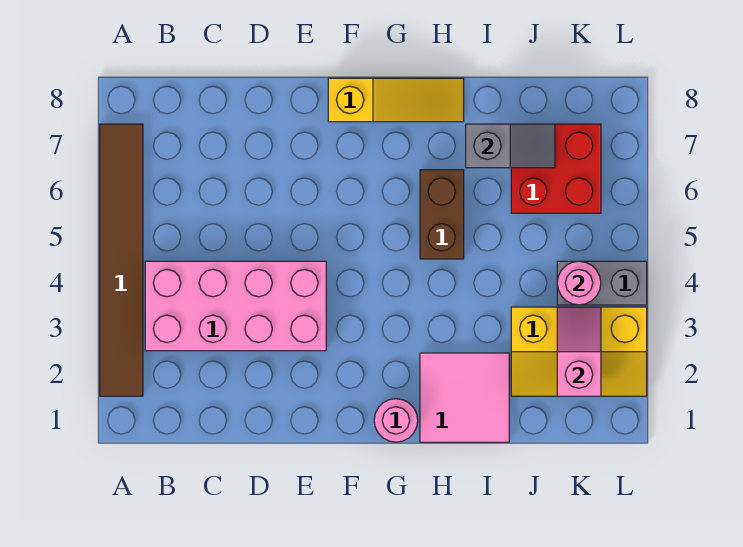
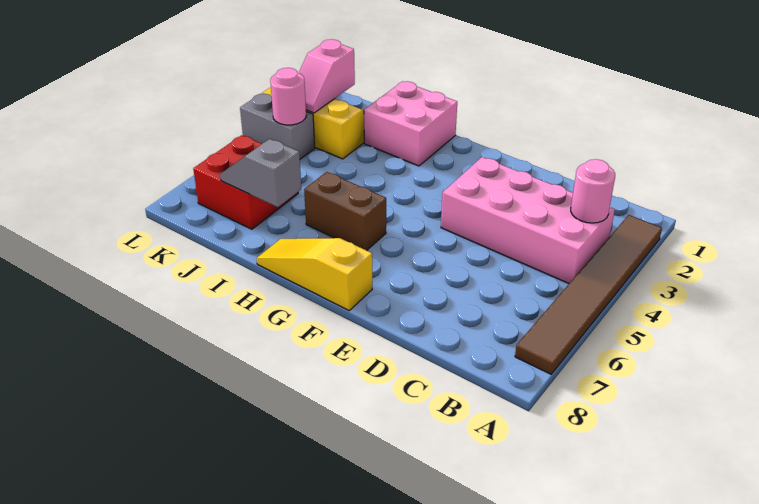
pink round brick G1 level 1 -> pink round brick B3 level 2
pink tile H1:I2 level 1 -> pink brick H1:I2 level 1
brown brick H5:H6 level 1 -> brown brick G6:H6 level 1

